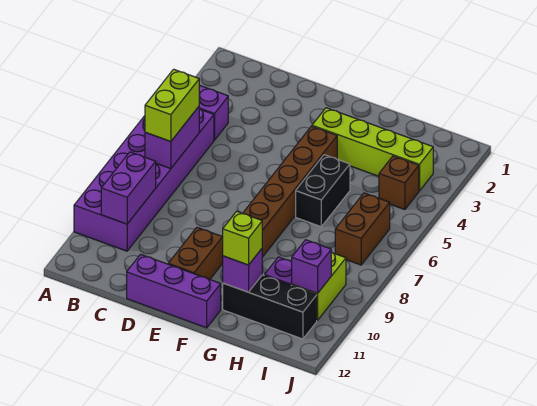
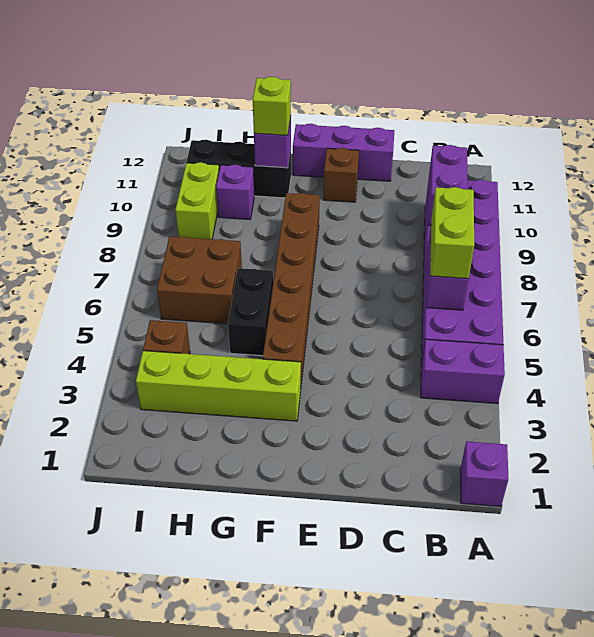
brown brick E10:E11 level 1 -> brown brick E11 level 1
brown brick I6:I7 level 1 -> brown brick H6:I7 level 1
purple brick I10 level 2 -> purple brick A1 level 1

